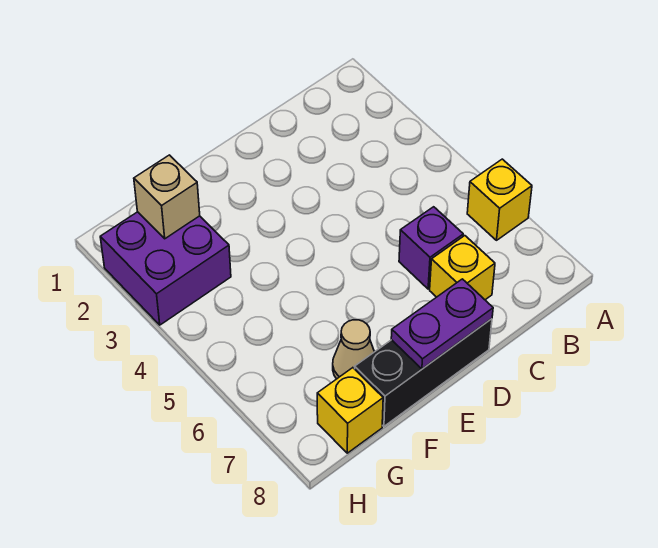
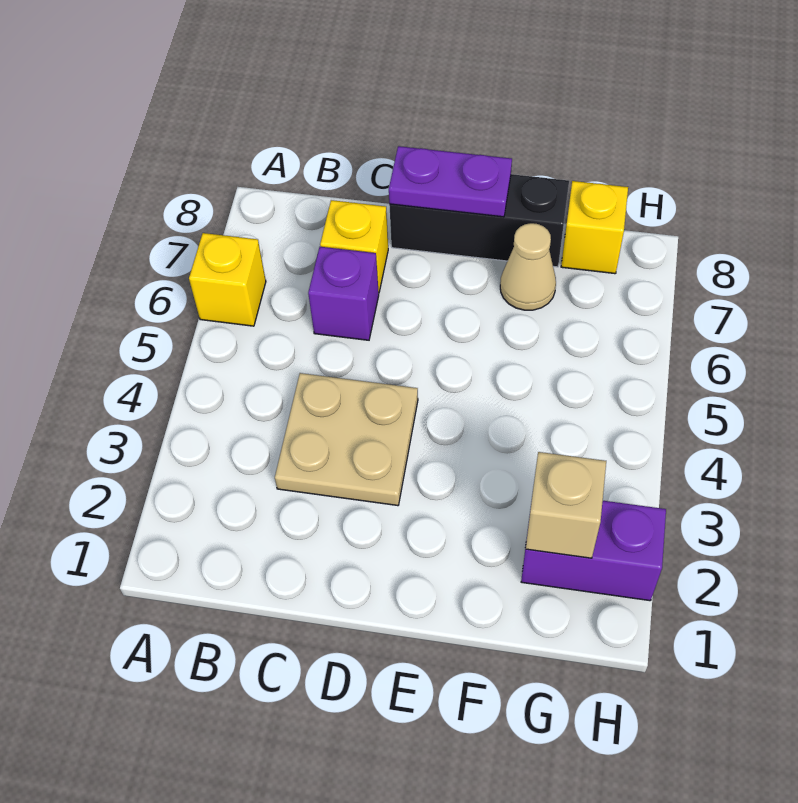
none -> tan plate C3:D4 level 1
purple brick G2:H3 level 1 -> purple brick G2:H2 level 1

